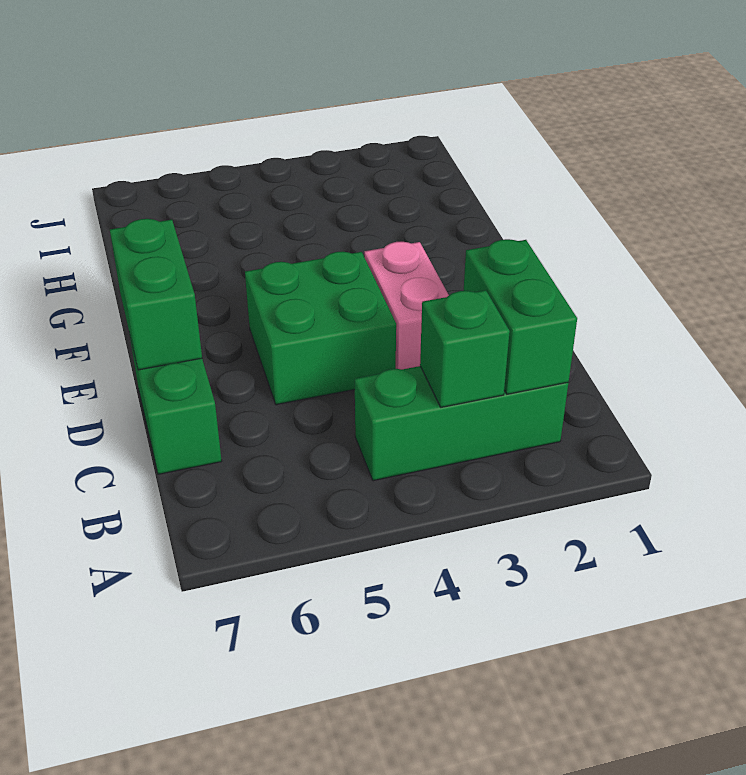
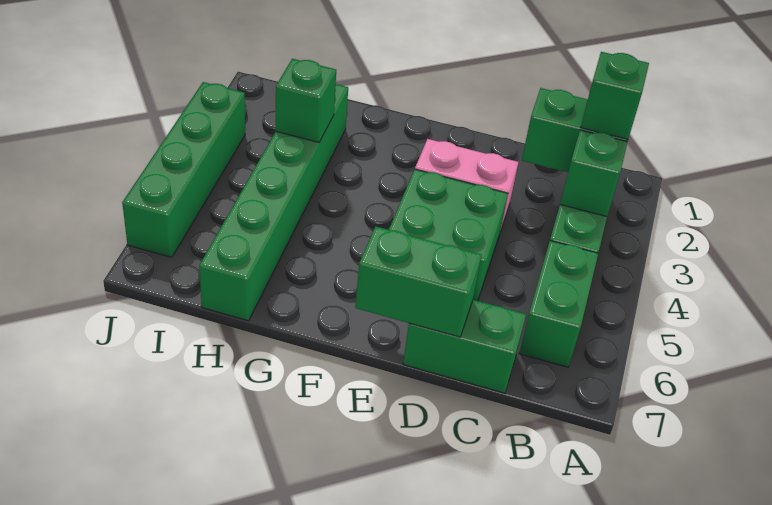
none -> green brick B2 level 3
none -> green brick B5:B6 level 1
none -> green brick H2:H7 level 1
none -> green brick H3 level 2
none -> green brick J3:J6 level 1

